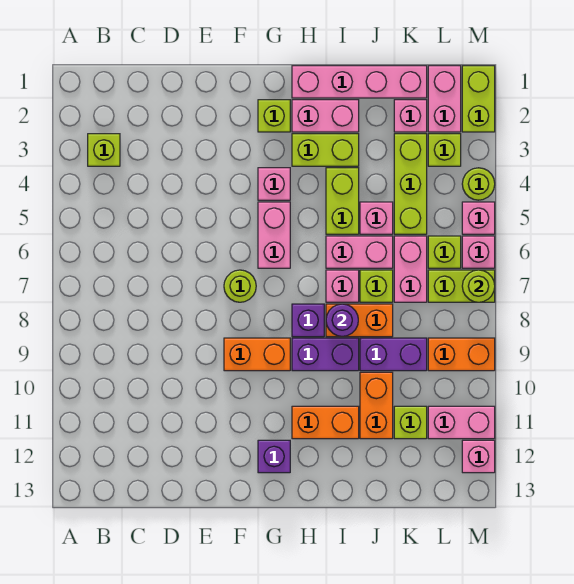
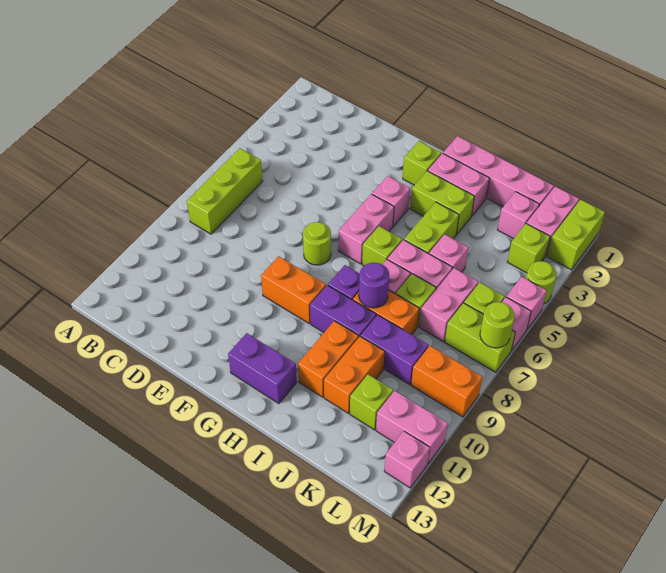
lime brick B3 level 1 -> lime brick H6 level 1
purple brick G12 level 1 -> purple brick G12:H12 level 1
orange brick H11:I11 level 1 -> orange brick I10:I11 level 1
lime brick K3:K5 level 1 -> lime brick B6:B8 level 1

